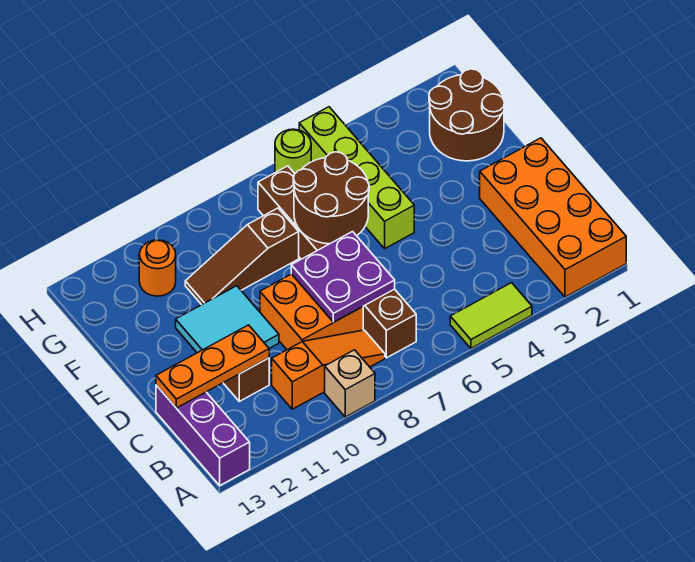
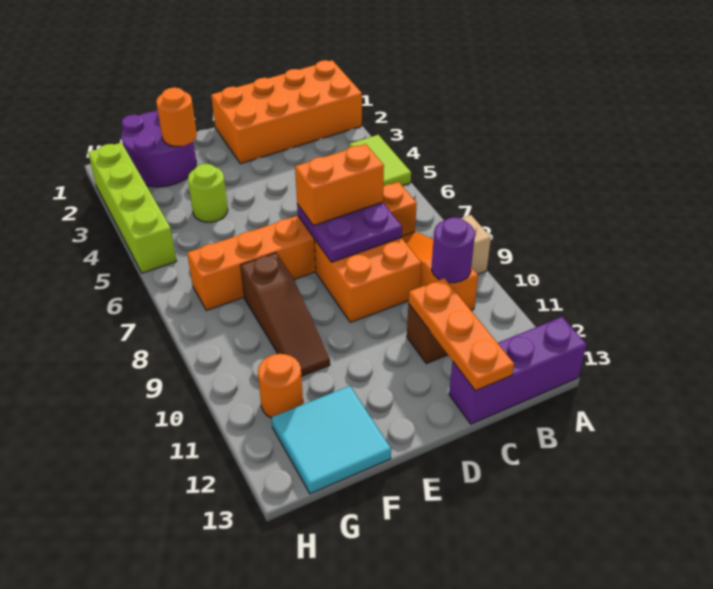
brown brick B7:G7 level 1 -> orange brick B7:G7 level 1
none -> purple round brick B10 level 2
none -> orange brick C7:D7 level 3
cyan tile D10:E11 level 1 -> cyan tile F12:G13 level 1
lime brick E5:H5 level 1 -> lime brick H2:H5 level 1
brown round brick E6:F7 level 2 -> none
brown round brick F1:G2 level 1 -> purple round brick F1:G2 level 1
none -> orange round brick F2 level 2
lime round brick H6 level 1 -> lime round brick F4 level 1

